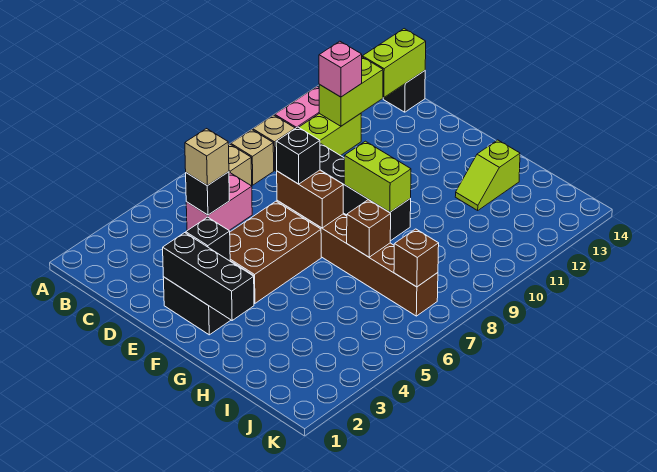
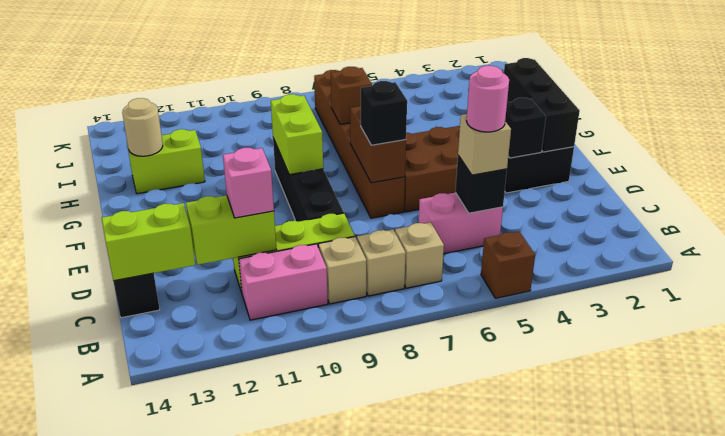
none -> pink round brick C5 level 4
lime slope H12:H13 level 1 top 13 -> lime brick H12:H13 level 1
none -> tan round brick H13 level 2
brown brick J7 level 2 -> brown brick A5 level 1

